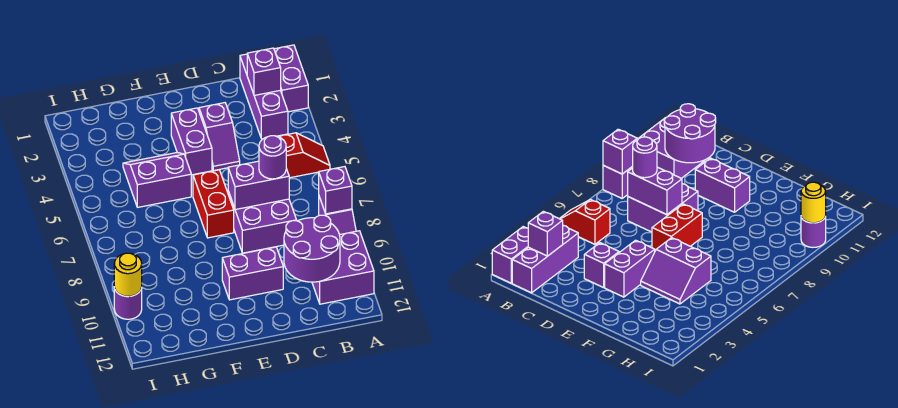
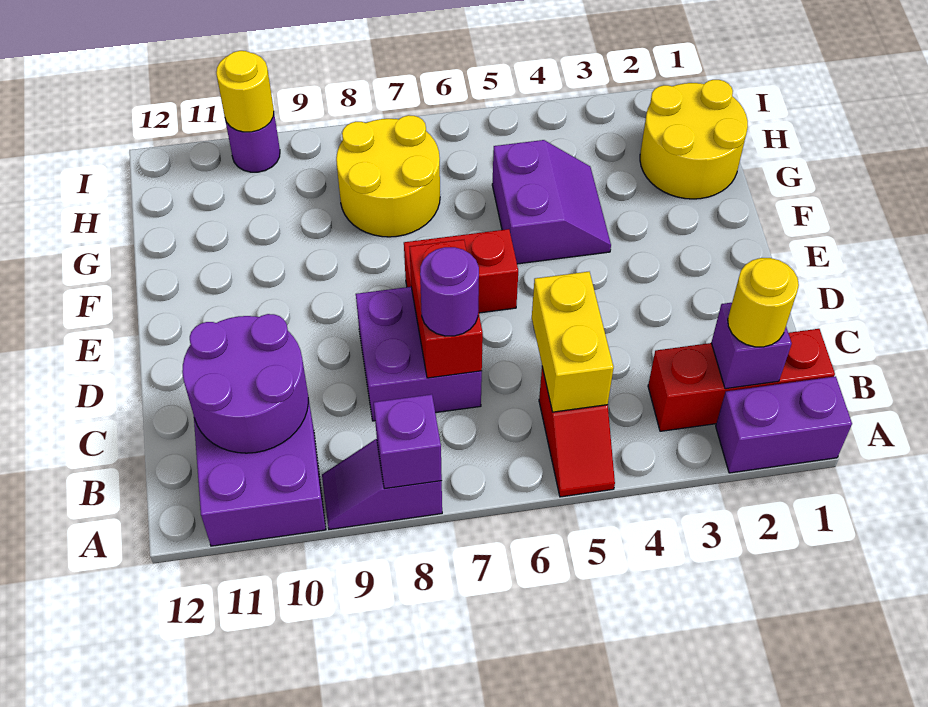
purple brick B1:B3 level 1 -> red brick B1:B3 level 1
none -> yellow round brick B2 level 3
none -> yellow brick B5:C5 level 2
purple brick C7:D7 level 2 -> red brick C7:D7 level 2
purple slope D3:D4 level 1 top 3 -> none
purple brick D10:E10 level 1 -> none
purple brick E3:E4 level 1 -> none
none -> yellow round brick G1:H2 level 1
none -> yellow round brick G7:H8 level 1

